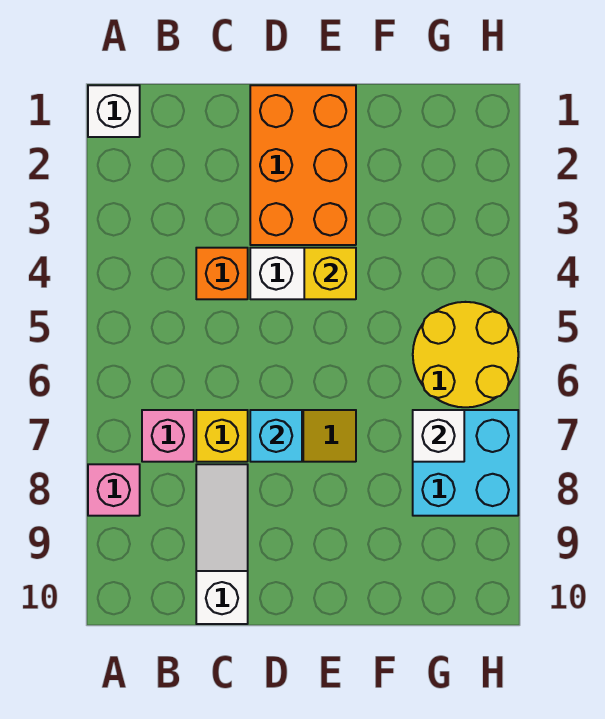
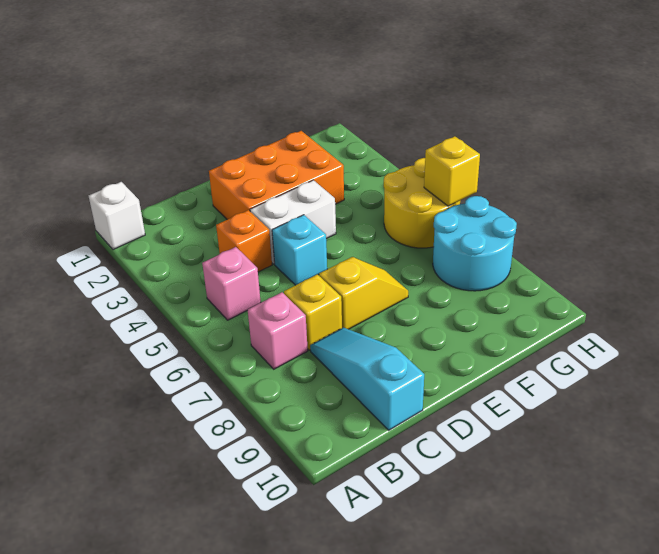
pink brick A8 level 1 -> pink brick B5 level 1
white slope C8:C10 level 1 top 10 -> cyan slope C8:C10 level 1 top 10
orange brick D1:E3 level 1 -> orange brick D2:F3 level 1
cyan brick D7 level 2 -> cyan brick D5 level 1
yellow brick E4 level 2 -> yellow brick H6 level 2
cyan brick G7:H8 level 1 -> cyan round brick G7:H8 level 1
white brick G7 level 2 -> none

